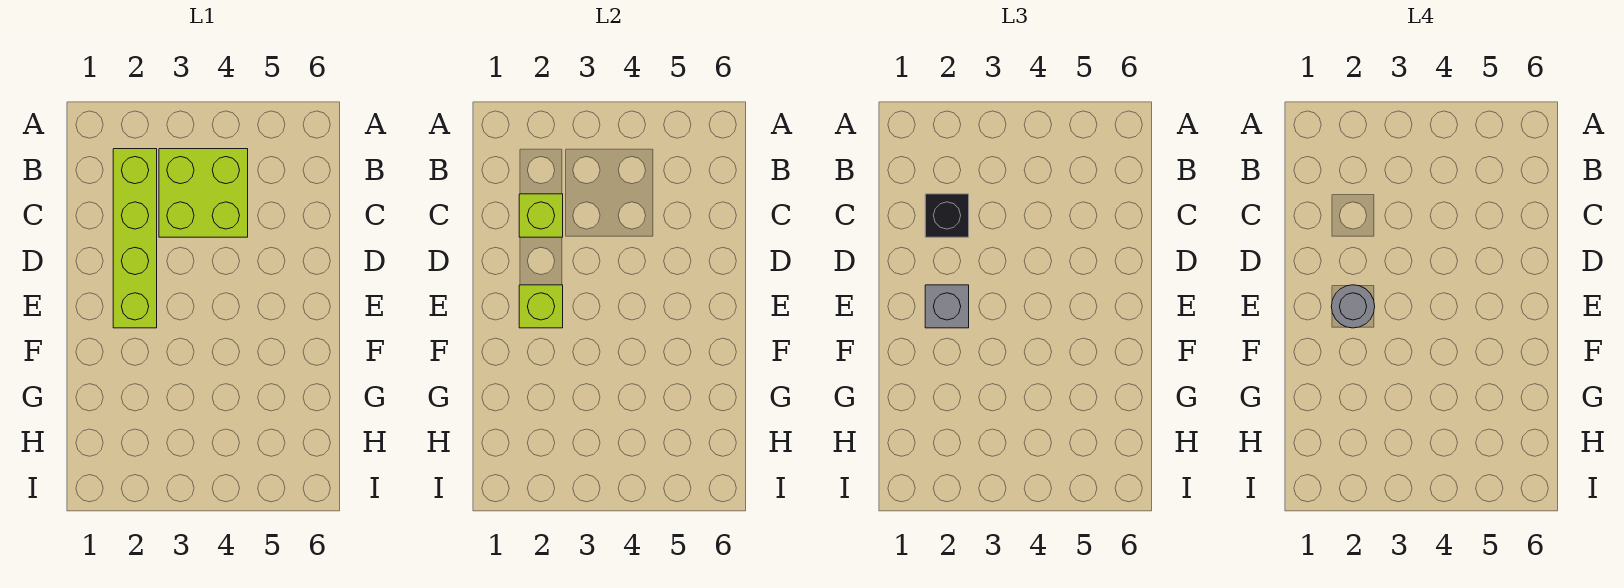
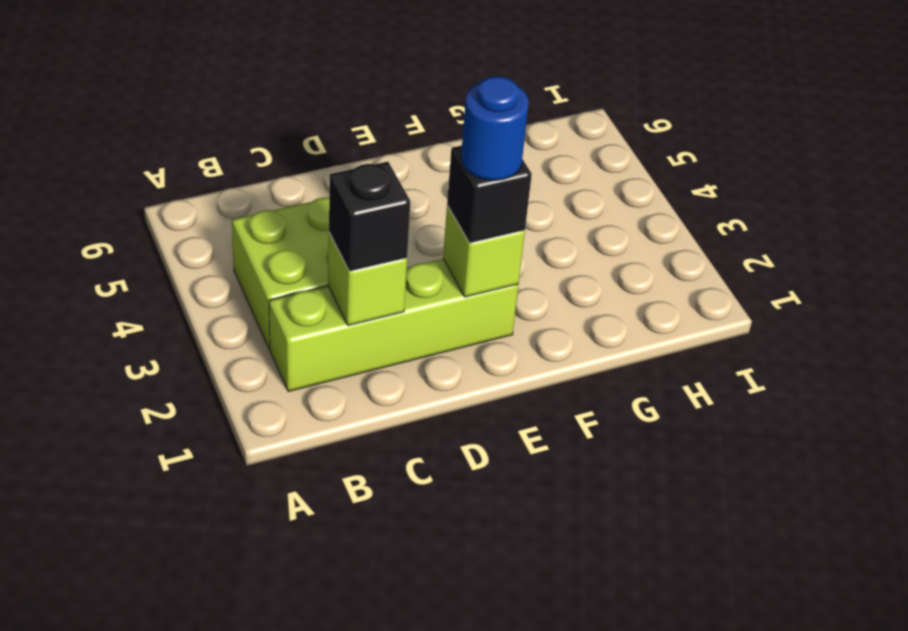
grey brick E2 level 3 -> black brick E2 level 3
grey round brick E2 level 4 -> blue round brick E2 level 4

